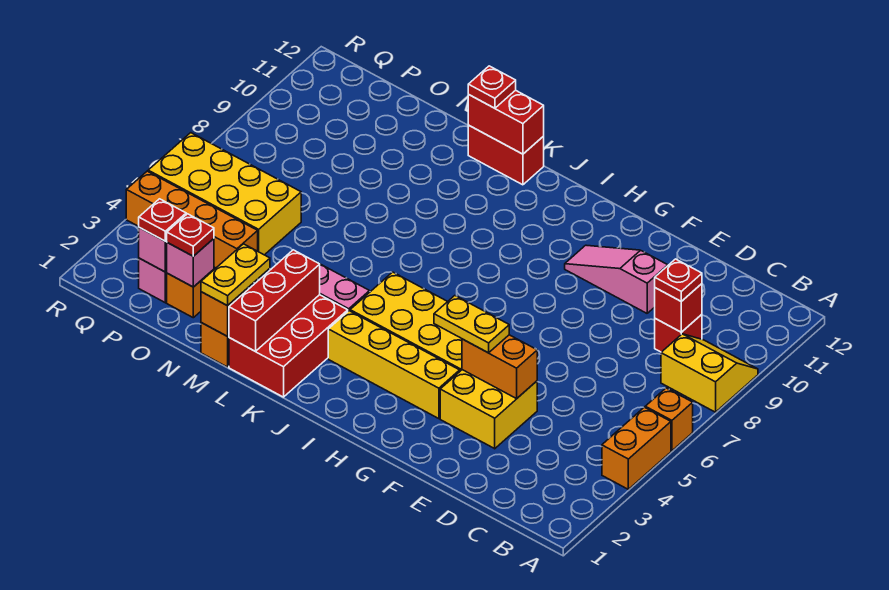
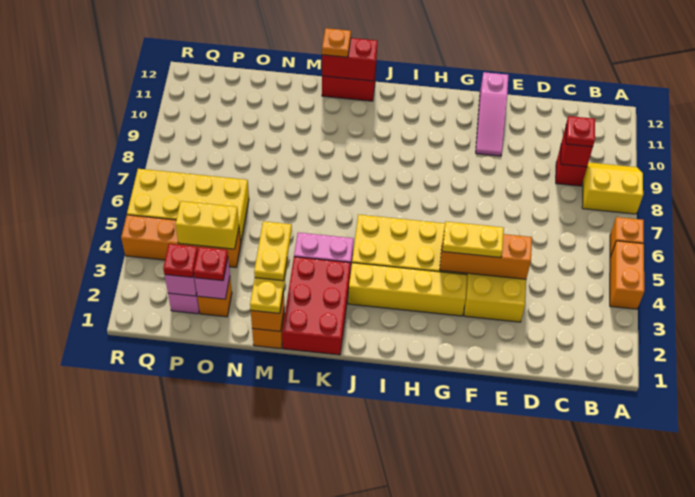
orange brick E4:F4 level 2 -> orange brick E4:G4 level 2
pink slope E10:G10 level 1 top E -> pink slope F10:F12 level 1 top 12
red brick L1:L3 level 2 -> none
red plate L12 level 3 -> orange plate L12 level 3
none -> yellow plate M2:M3 level 4
none -> yellow brick O4:P4 level 2

